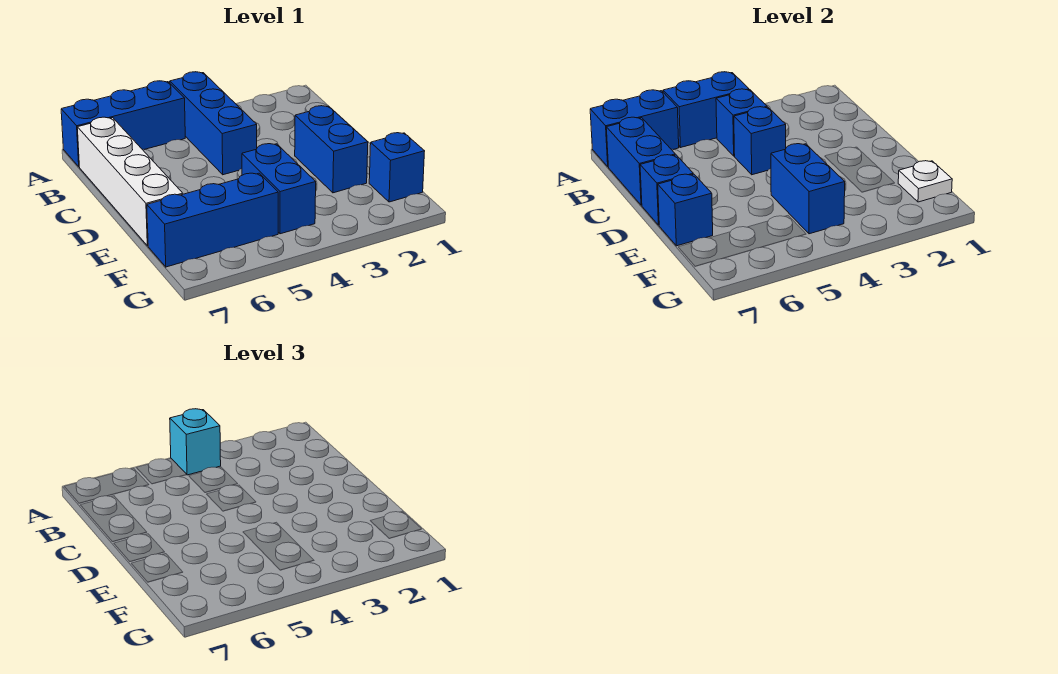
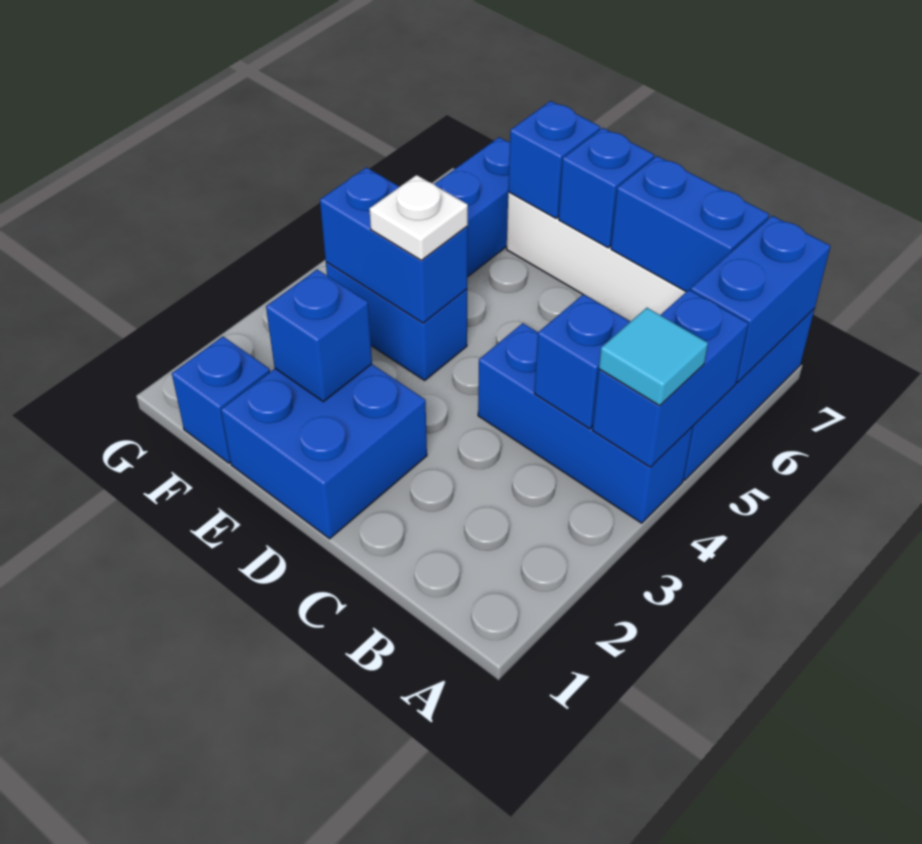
cyan brick A4 level 3 -> cyan tile A4 level 3
blue brick C4 level 2 -> blue brick E2 level 2
blue brick D2:E2 level 1 -> blue brick D1:E2 level 1
white plate F1 level 2 -> white plate E4 level 3

